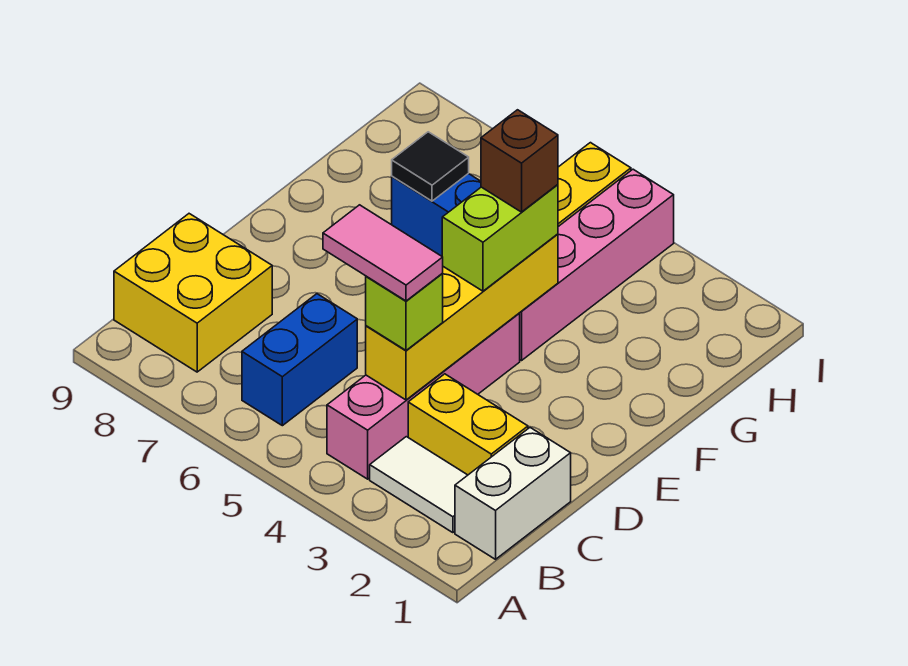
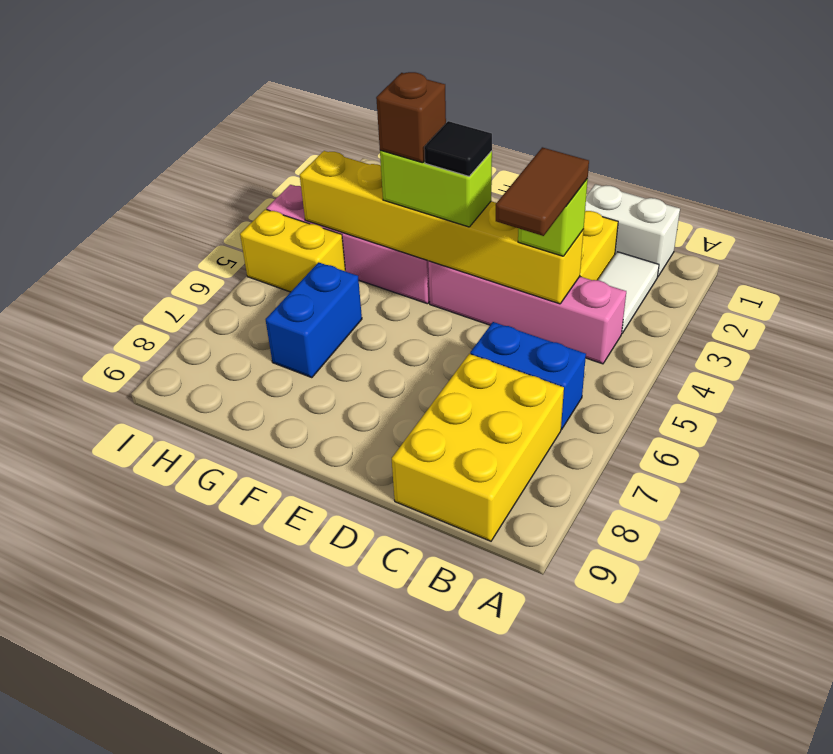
yellow brick B8:C9 level 1 -> yellow brick B7:C9 level 1
yellow brick C4:F4 level 2 -> yellow brick C4:H4 level 2
pink tile C4:C5 level 4 -> brown tile C4:C5 level 4
black tile G7 level 2 -> black tile E4 level 4

